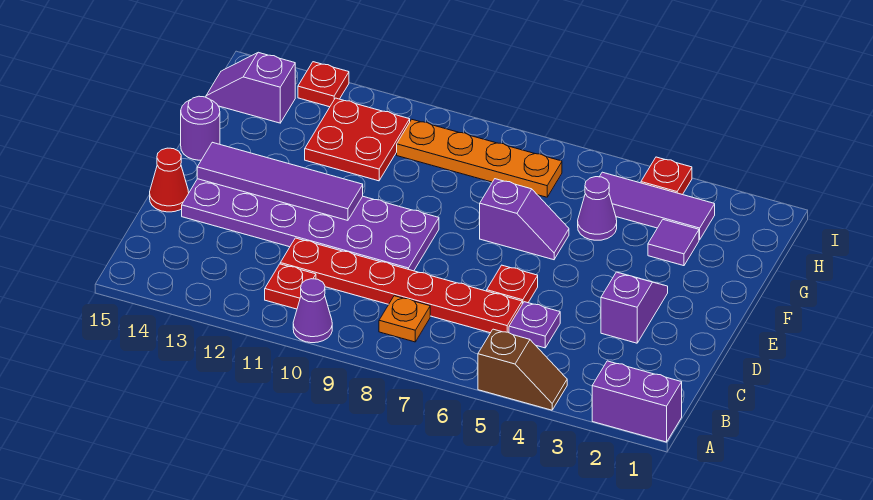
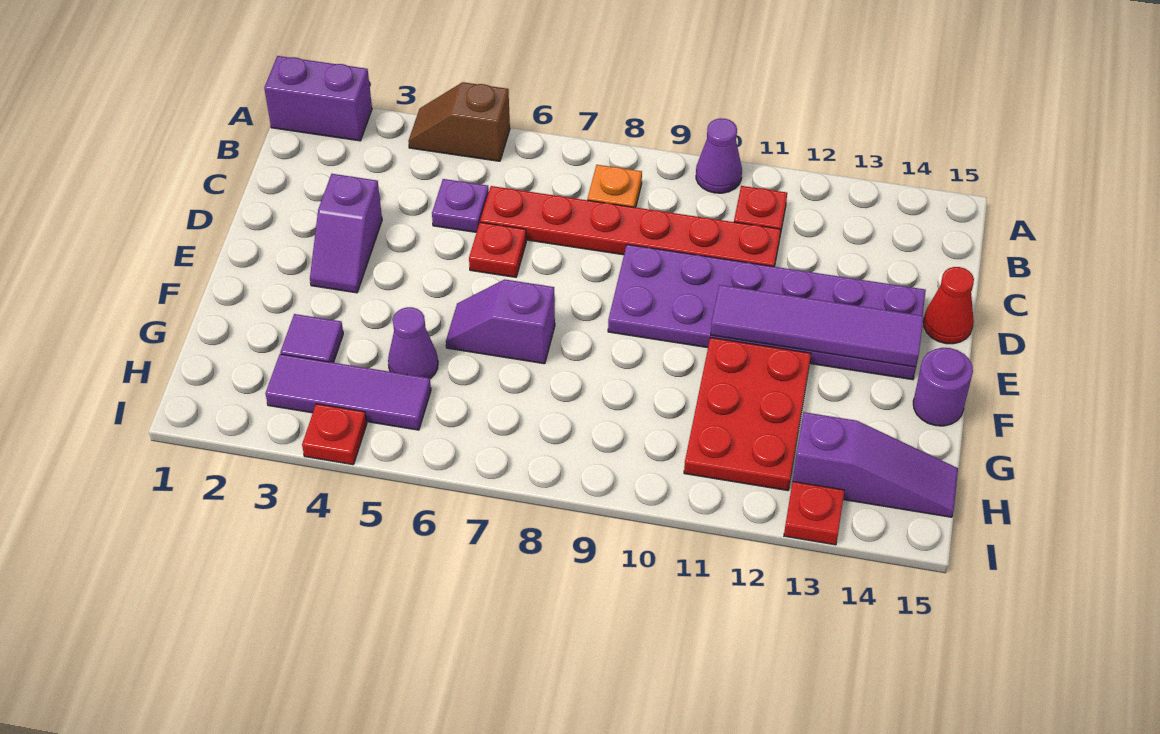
red plate G11:H12 level 1 -> red plate F11:H12 level 1
orange plate H7:H10 level 1 -> none
purple slope H14:H15 level 1 top 14 -> purple slope H13:H15 level 1 top 13

